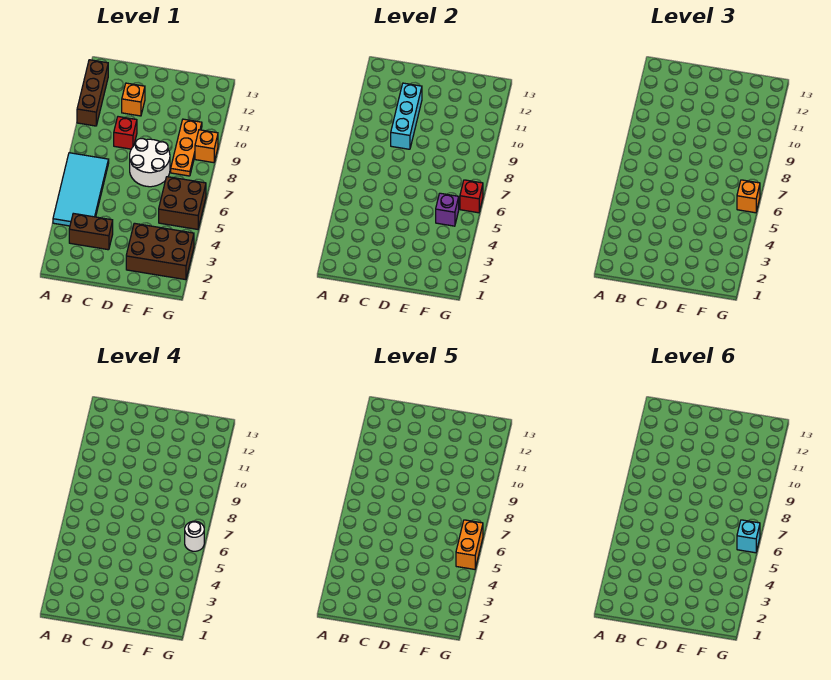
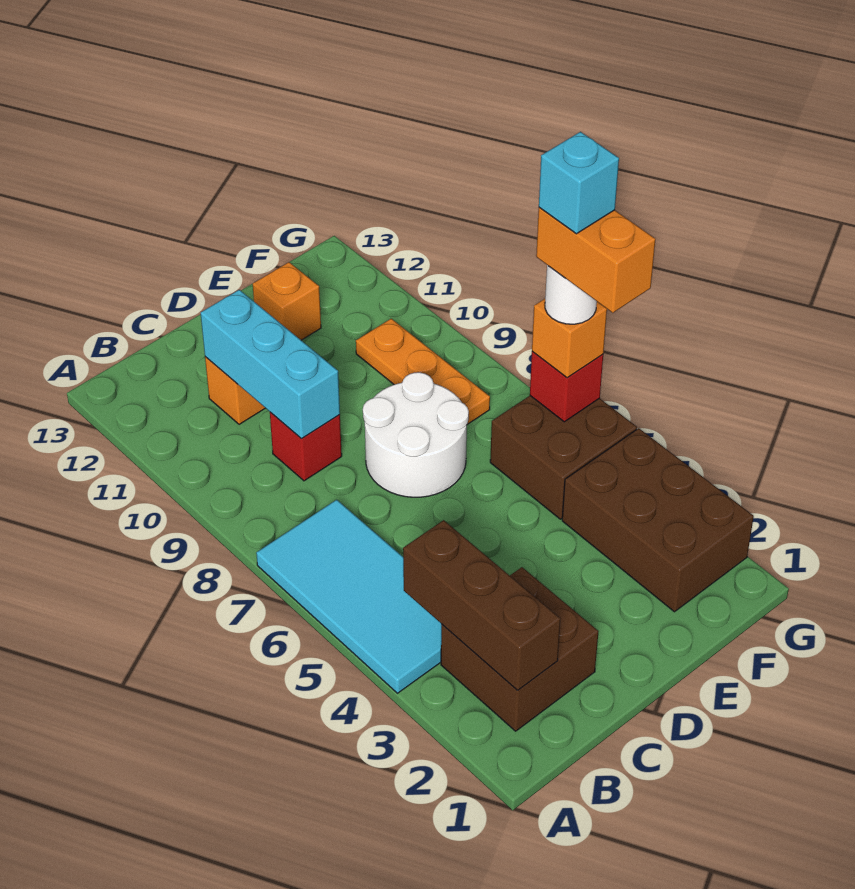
brown brick A10:A12 level 1 -> brown brick B2:B4 level 2
brown brick B3:C3 level 1 -> brown brick B2:C3 level 1
brown brick E2:G3 level 1 -> brown brick F2:G4 level 1
purple brick F5 level 2 -> none
orange brick G9 level 1 -> orange brick E12 level 1

